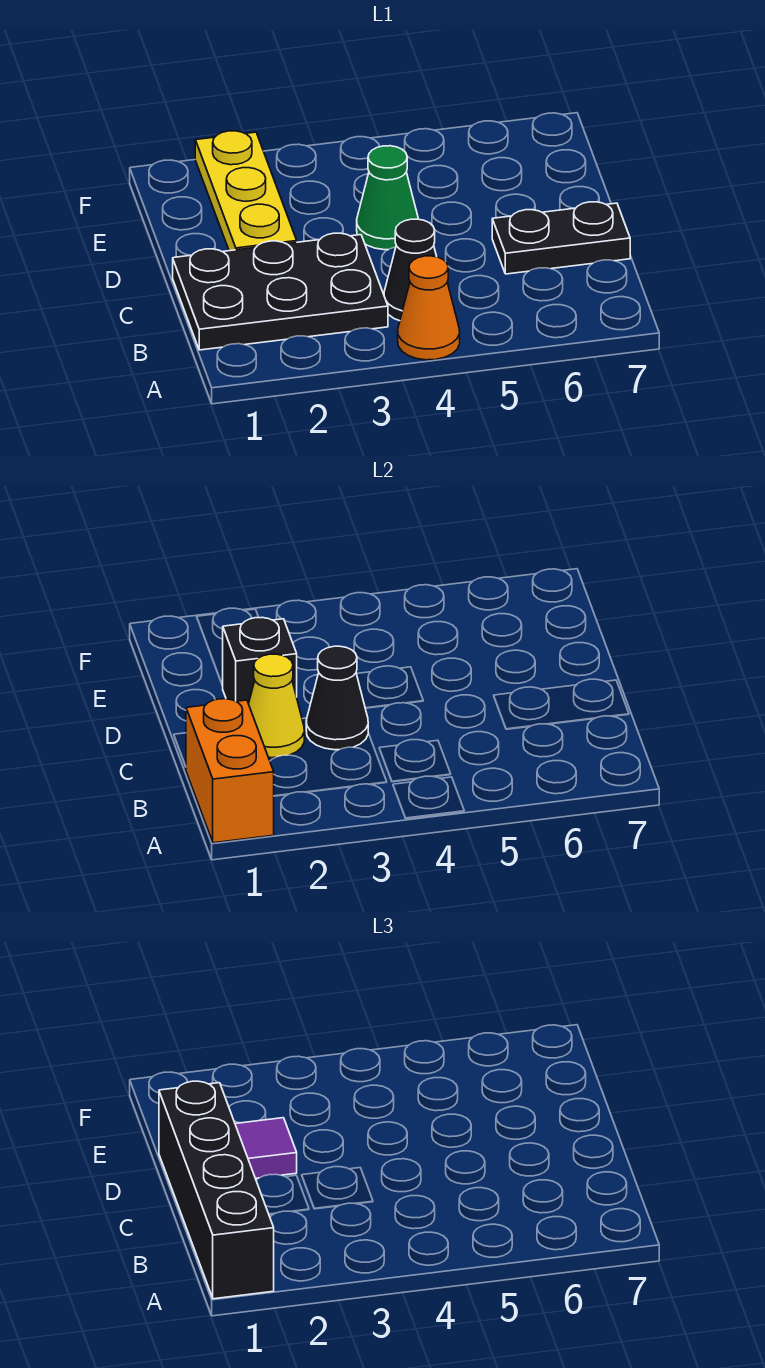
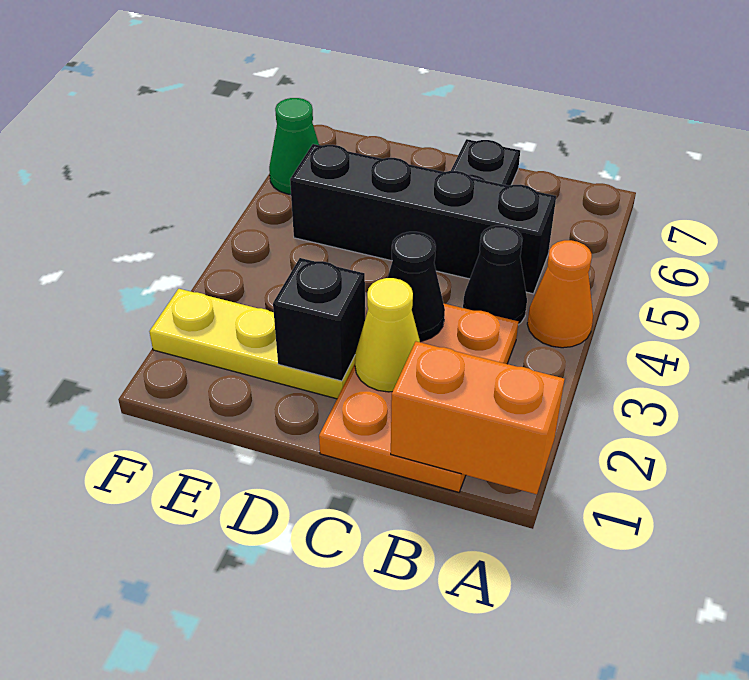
black brick A1:D1 level 3 -> black brick B5:E5 level 1
black plate B1:C3 level 1 -> orange plate B1:C3 level 1
purple tile D2 level 3 -> none
green cone D4 level 1 -> green cone F6 level 1

